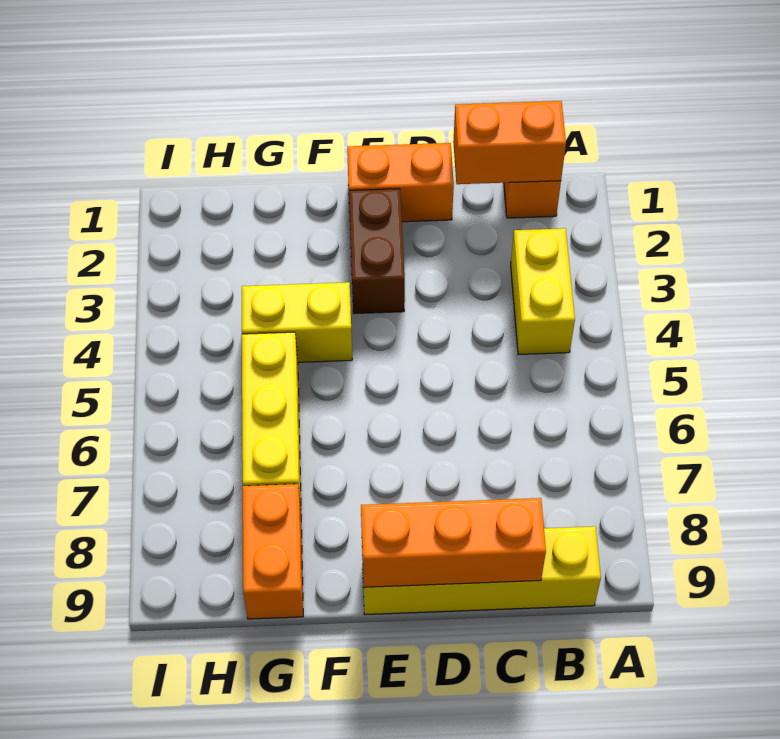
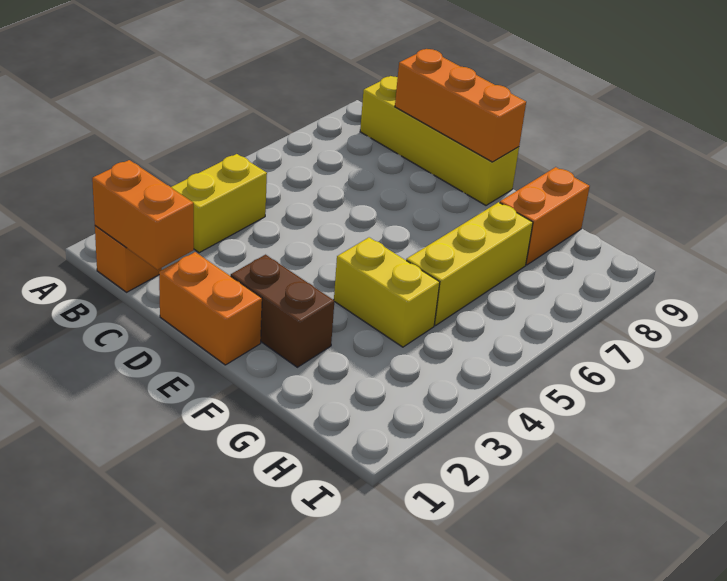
brown brick E2:E3 level 1 -> brown brick E2:F2 level 1

